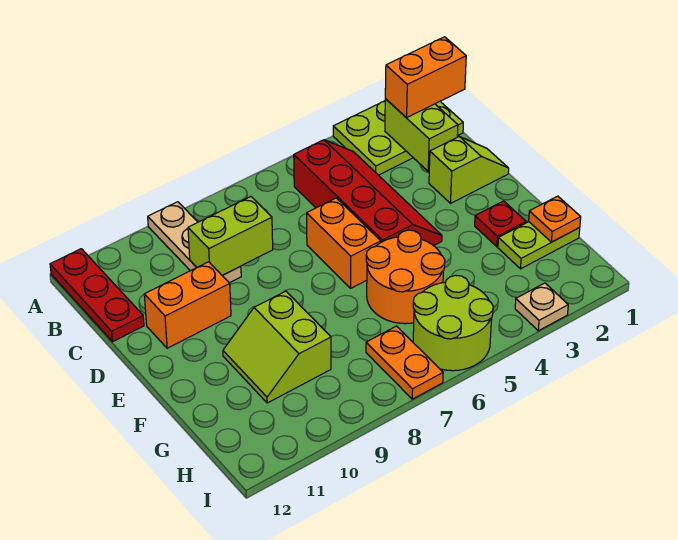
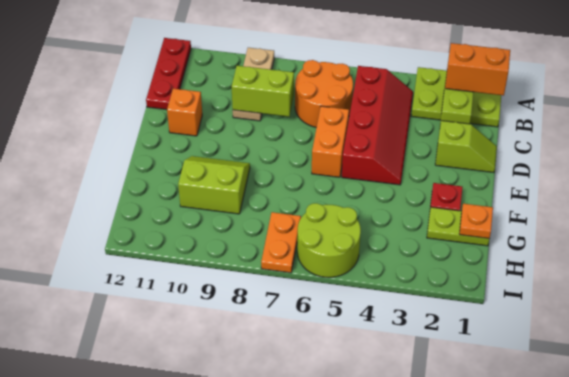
orange brick D10:D11 level 1 -> orange brick D11 level 1
orange round brick F5:G6 level 1 -> orange round brick B6:C7 level 1
lime slope F9:G10 level 1 top 9 -> lime slope F9:G10 level 1 top G
tan plate I3 level 1 -> none

